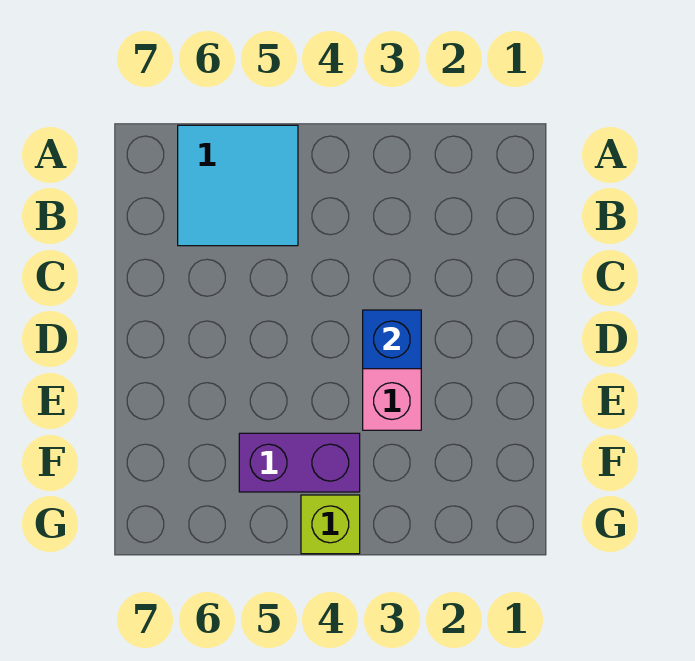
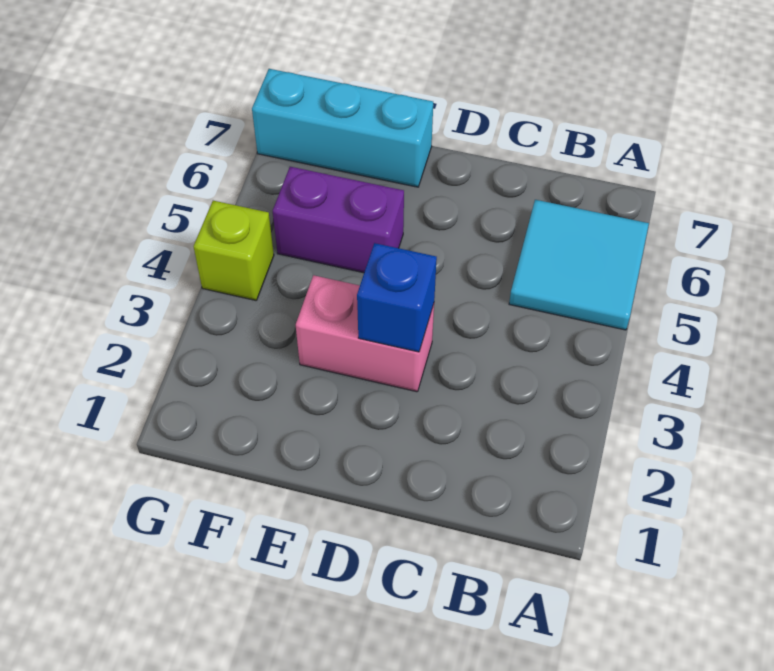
none -> cyan brick E7:G7 level 1
purple brick F4:F5 level 1 -> purple brick E5:F5 level 1

